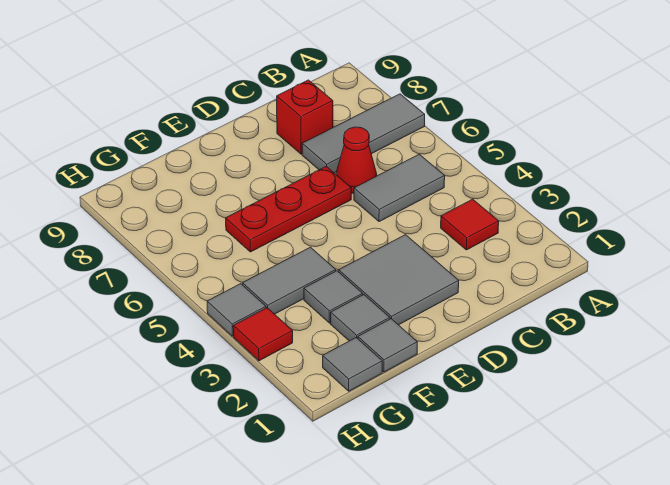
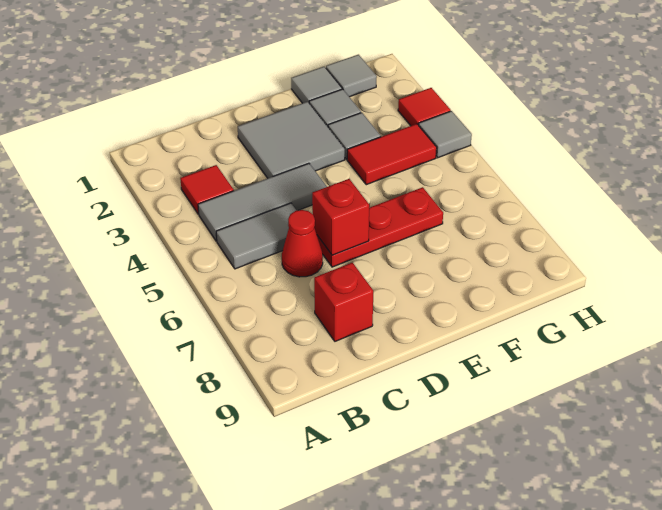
grey tile A7:C7 level 1 -> grey tile B4:D4 level 1
none -> red brick D6 level 2
grey tile F4:G4 level 1 -> red tile F4:G4 level 1

